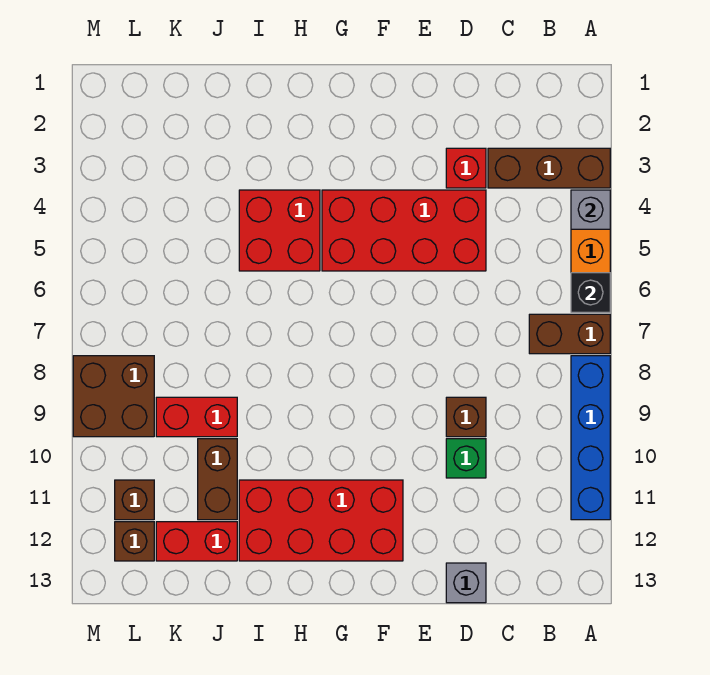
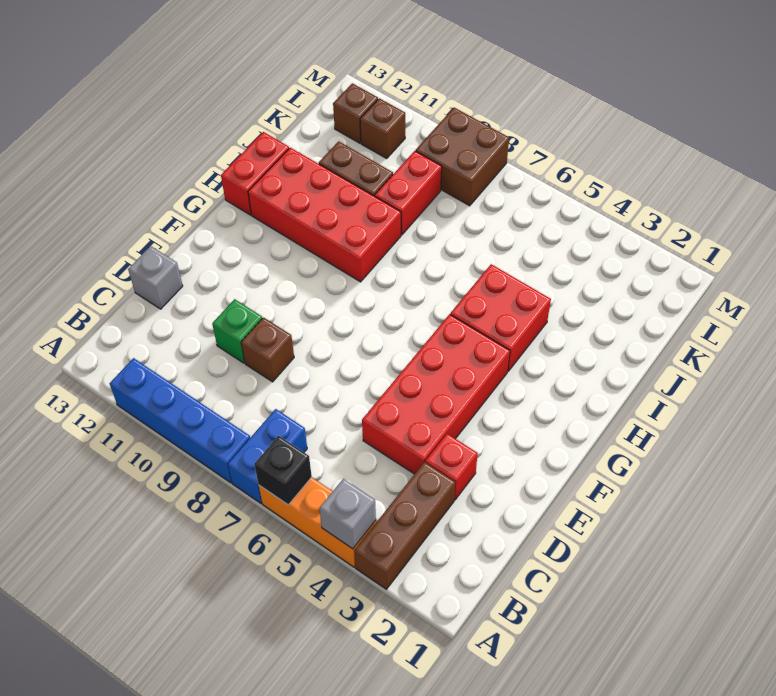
brown brick A7:B7 level 1 -> blue brick A7:B7 level 1
red brick F11:I12 level 1 -> red brick H9:I12 level 1
red brick J12:K12 level 1 -> red brick H13:I13 level 1

